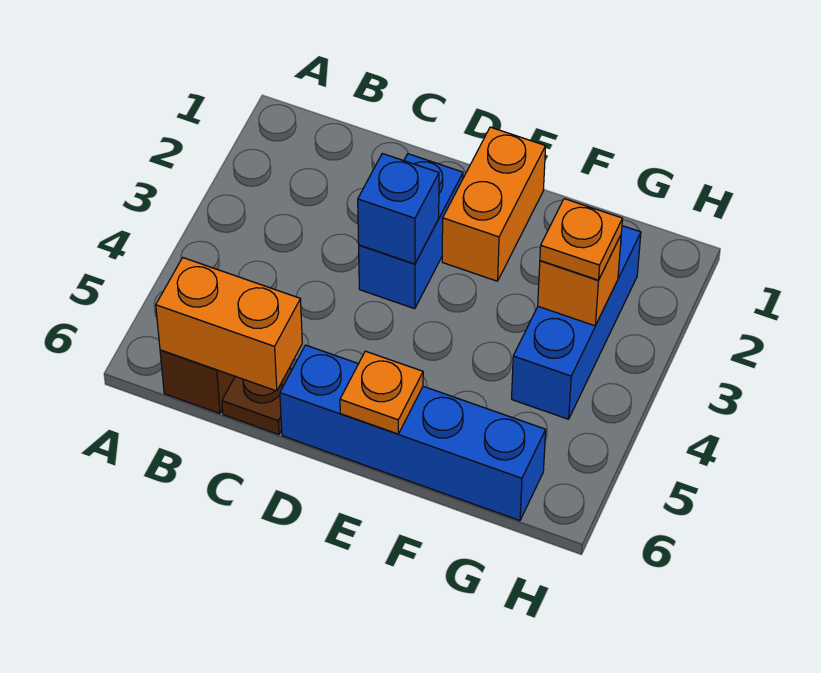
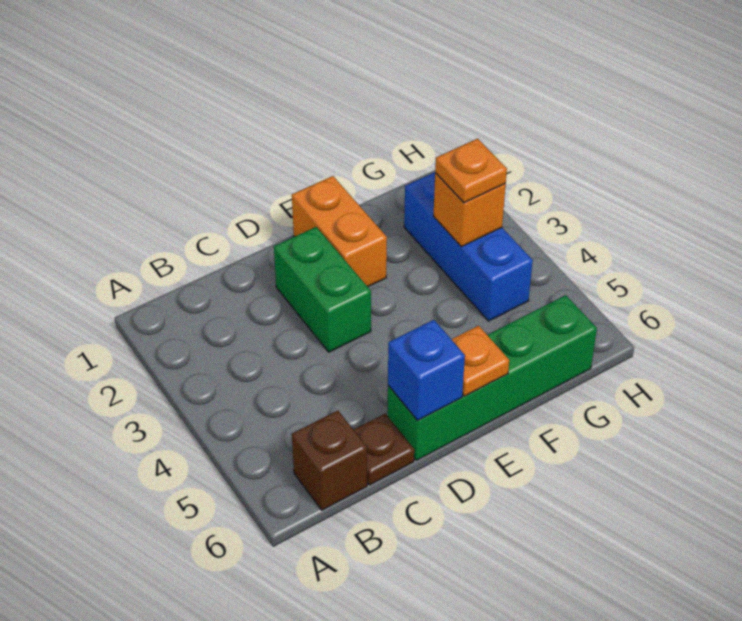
orange brick B6:C6 level 2 -> none
blue brick D2:D3 level 1 -> green brick D2:D3 level 1
blue brick D3 level 2 -> blue brick D6 level 2
blue brick D6:G6 level 1 -> green brick D6:G6 level 1

